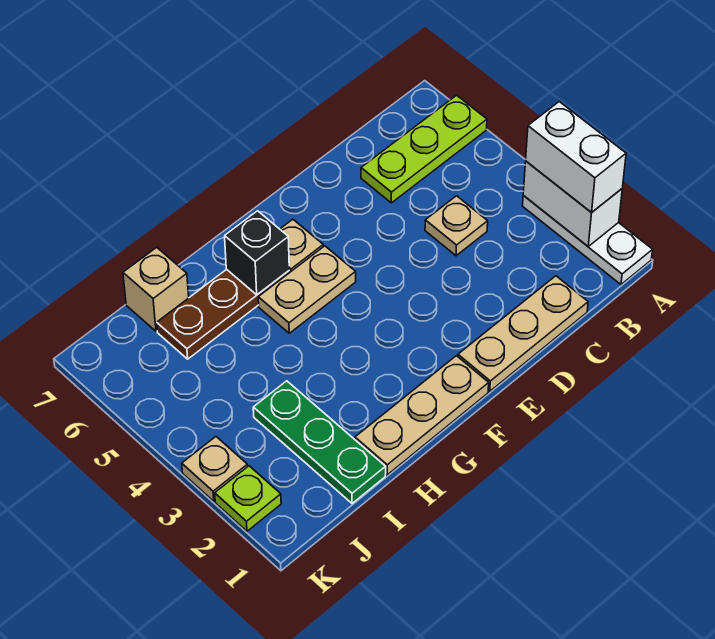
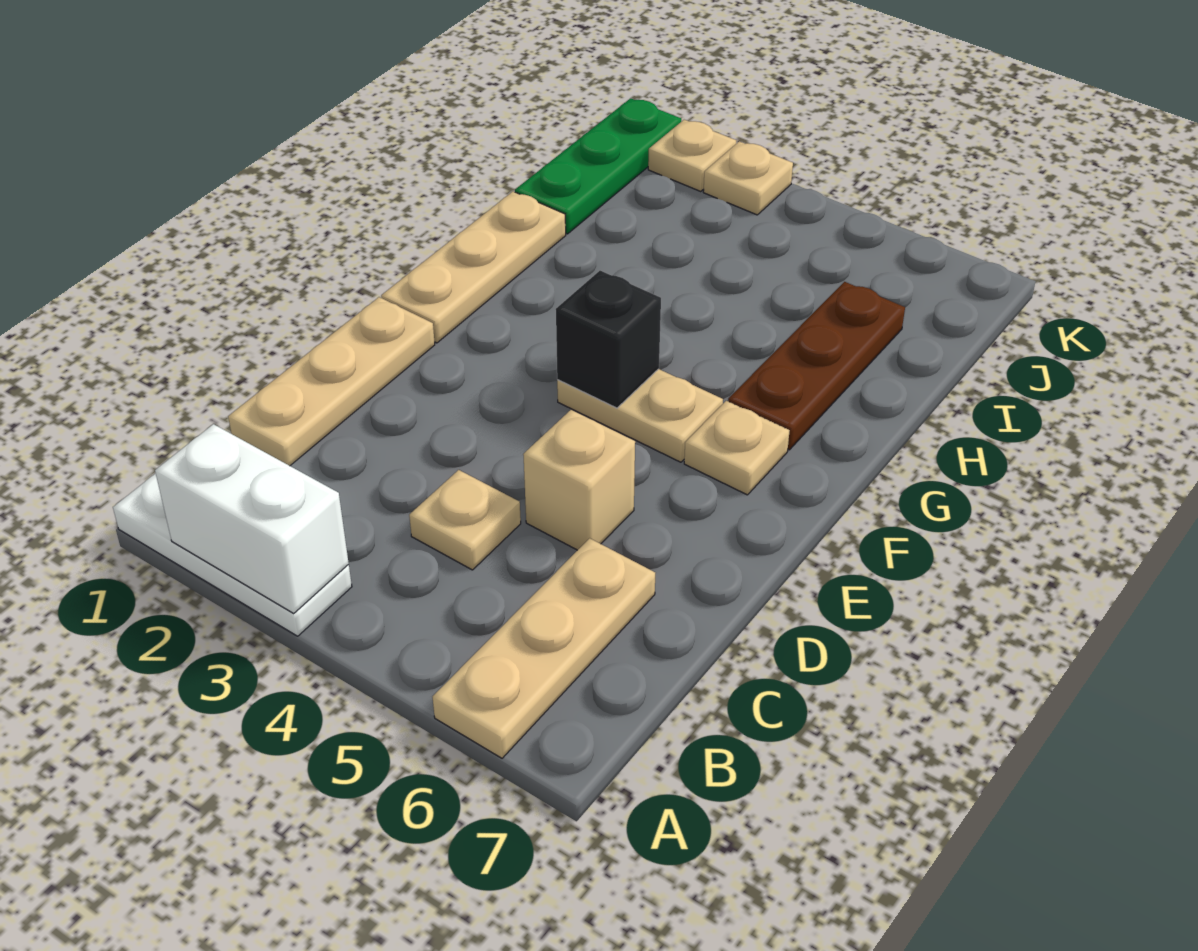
white brick A2:A3 level 3 -> none
lime plate A6:C6 level 1 -> tan plate A6:C6 level 1
tan plate F5:G5 level 1 -> tan plate F4:F5 level 1
black brick G6 level 2 -> black brick F4 level 2
green plate I1:I3 level 1 -> green plate I1:K1 level 1
tan brick I7 level 1 -> tan brick D5 level 1
lime plate K2 level 1 -> tan plate K2 level 1

